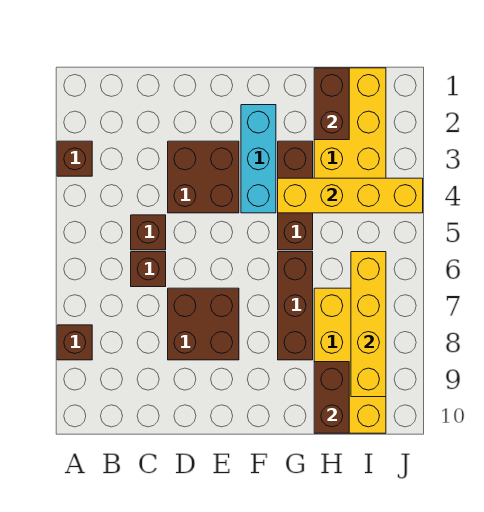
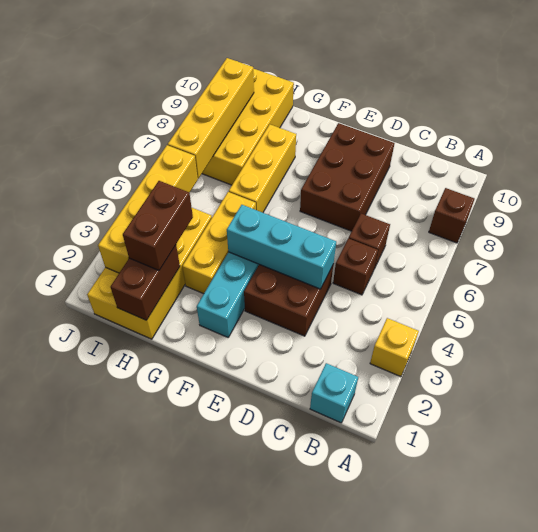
brown brick A3 level 1 -> yellow brick A3 level 1
none -> cyan brick B1 level 1
none -> cyan brick D4:F4 level 2
brown brick D7:E8 level 1 -> brown brick D7:E9 level 1
brown brick G3:G5 level 1 -> yellow brick G3:G5 level 1
yellow brick G4:J4 level 2 -> yellow brick I2:I5 level 2
brown brick G6:G8 level 1 -> yellow brick G6:G8 level 1
brown brick H9:H10 level 2 -> brown brick H2:H3 level 3

